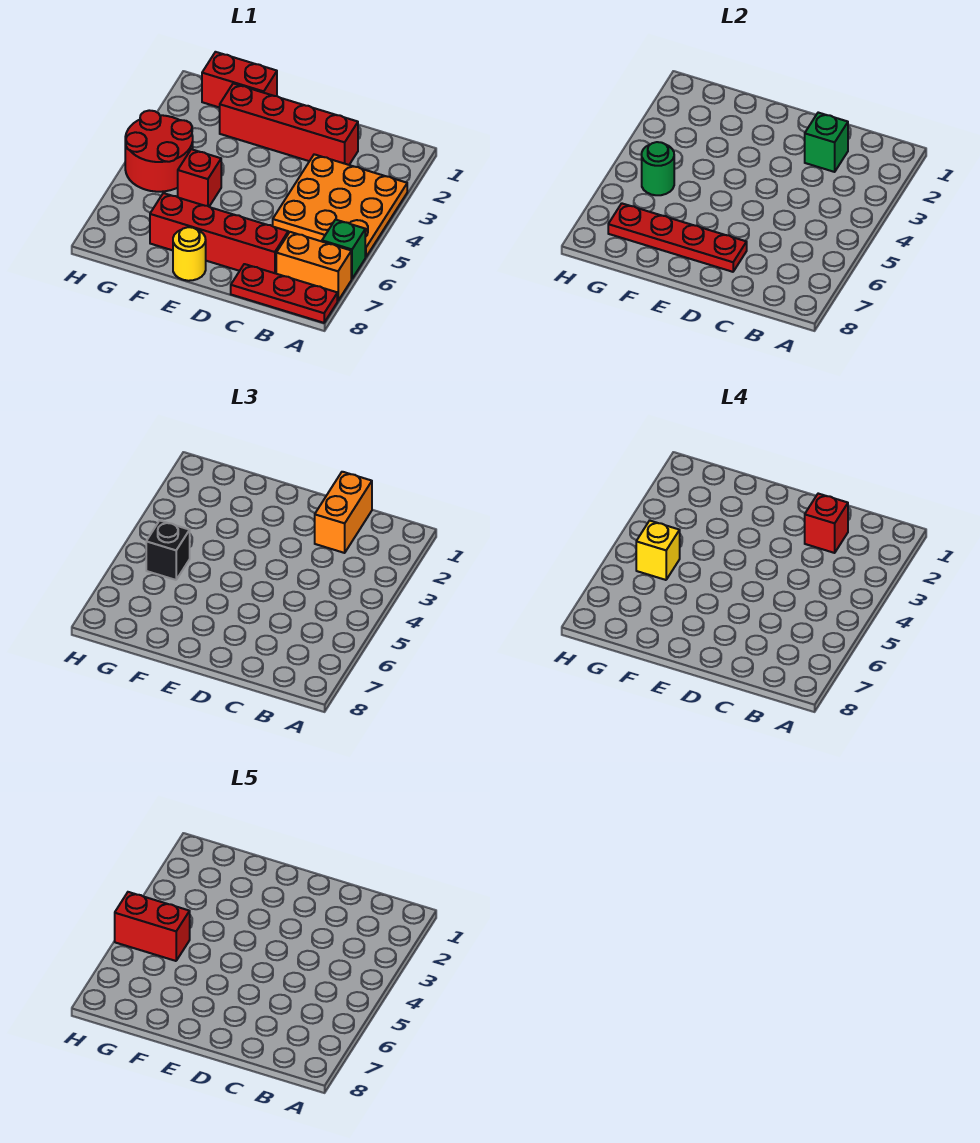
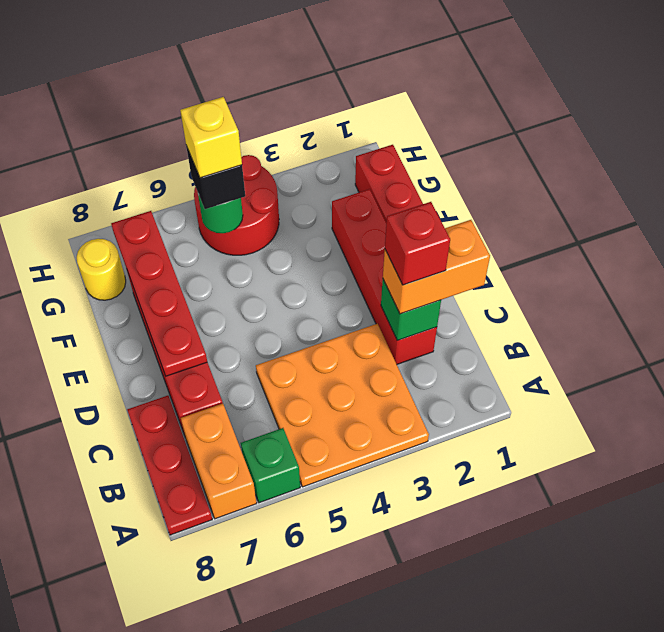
yellow round brick E8 level 1 -> yellow round brick G8 level 1
red brick F5 level 1 -> none
red brick G5:H5 level 5 -> none

